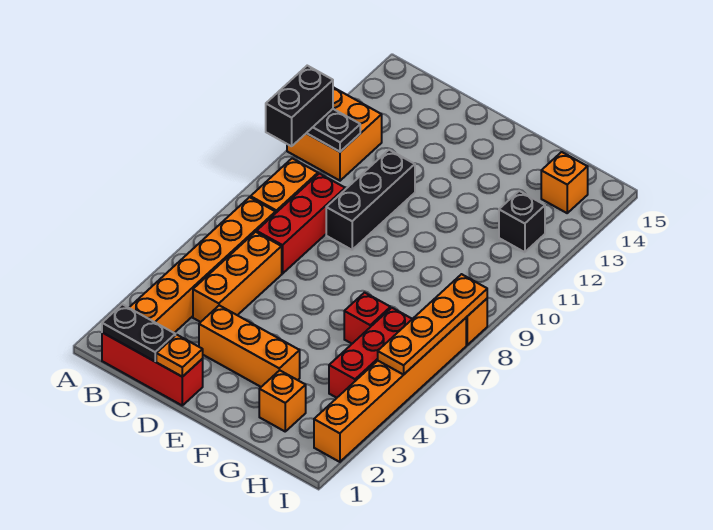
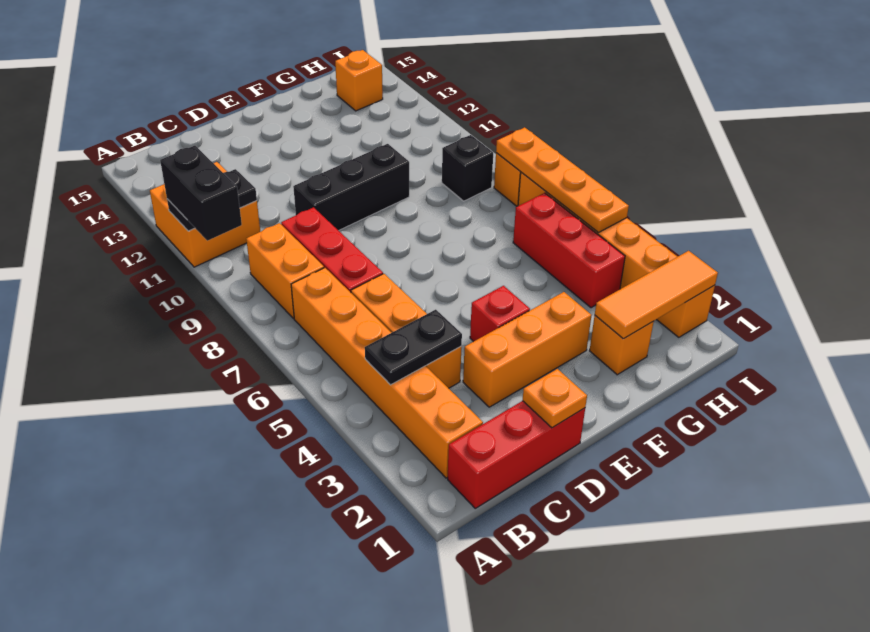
black plate B1:C1 level 2 -> black plate B4:C4 level 2
black brick D9:D11 level 1 -> black brick D10:F10 level 1
none -> orange tile G2:I2 level 2
red brick G6 level 1 -> red brick E4 level 1
black brick H12 level 1 -> black brick H9 level 1

